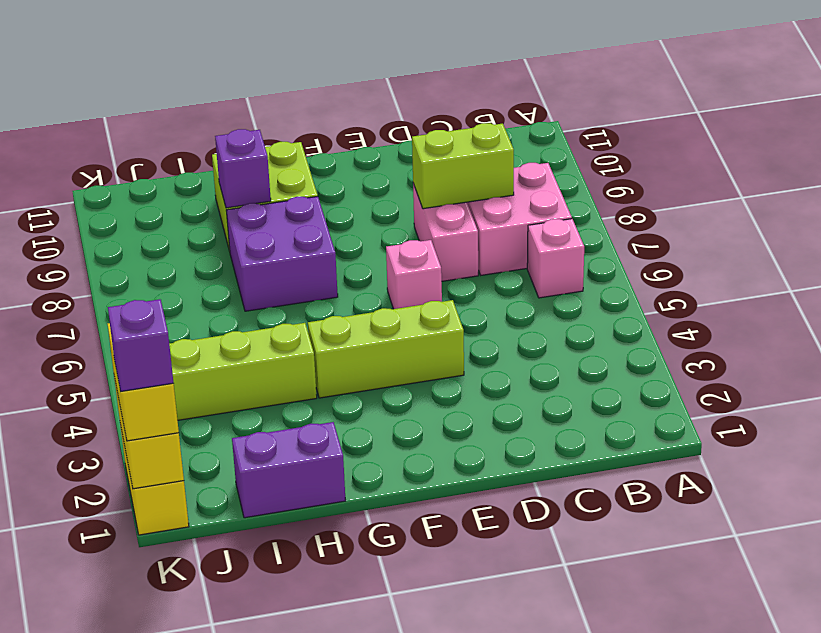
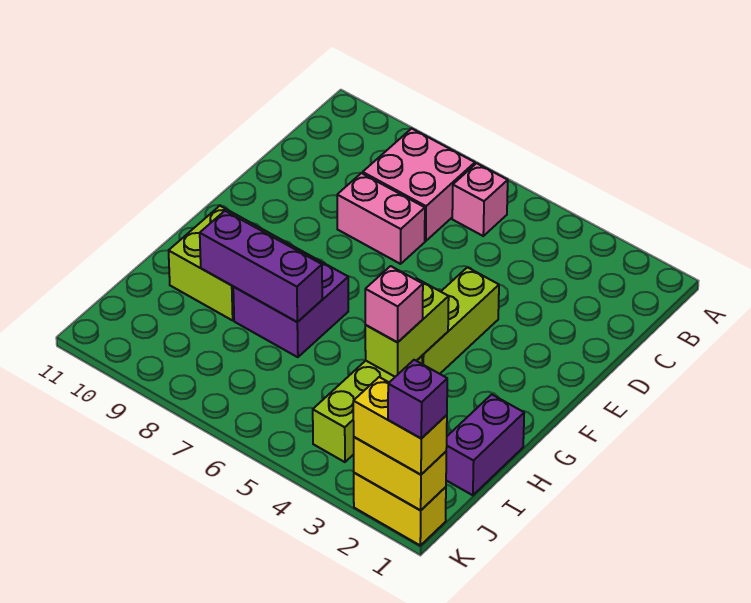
lime brick C8:D8 level 2 -> lime brick G4:H4 level 2
pink brick E6 level 1 -> pink brick H4 level 3
purple brick H9 level 2 -> purple brick H7:H9 level 2

